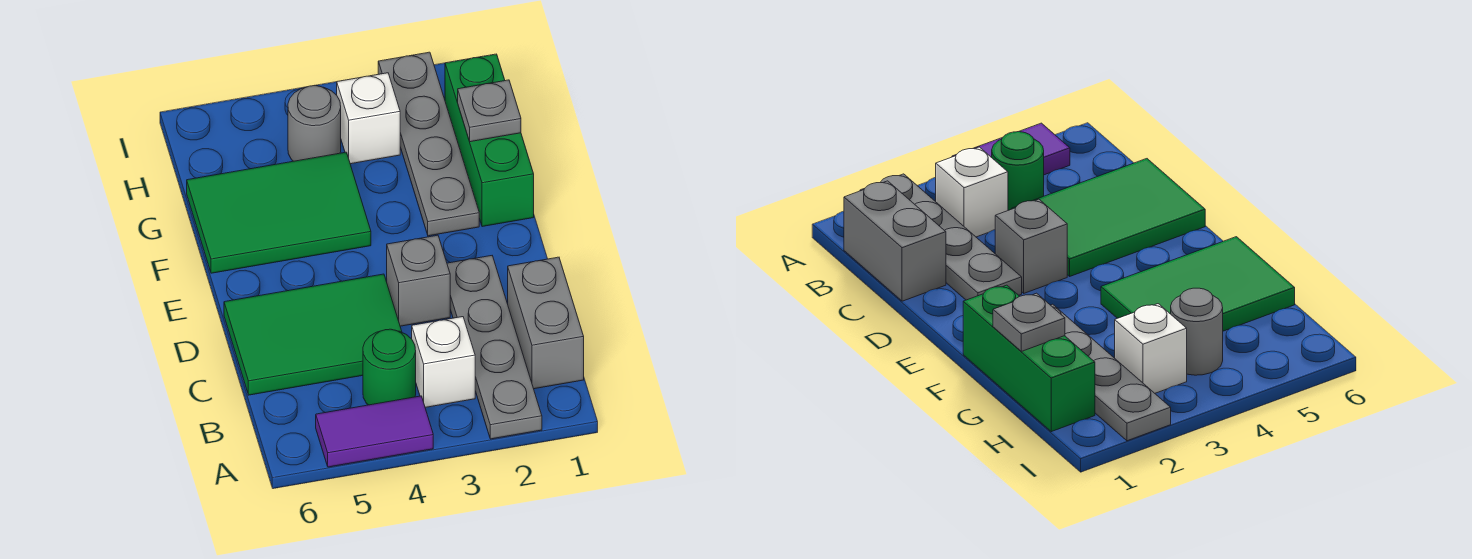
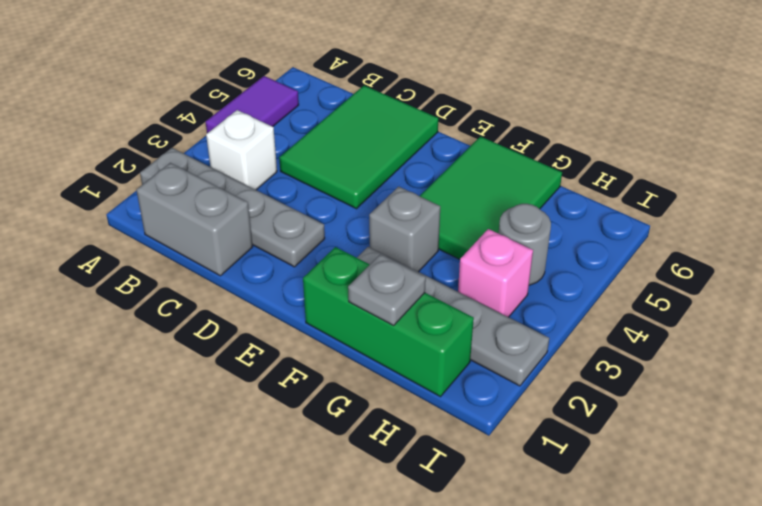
green round brick B4 level 1 -> none
grey brick D3 level 1 -> grey brick F3 level 1
white brick H3 level 1 -> pink brick H3 level 1

